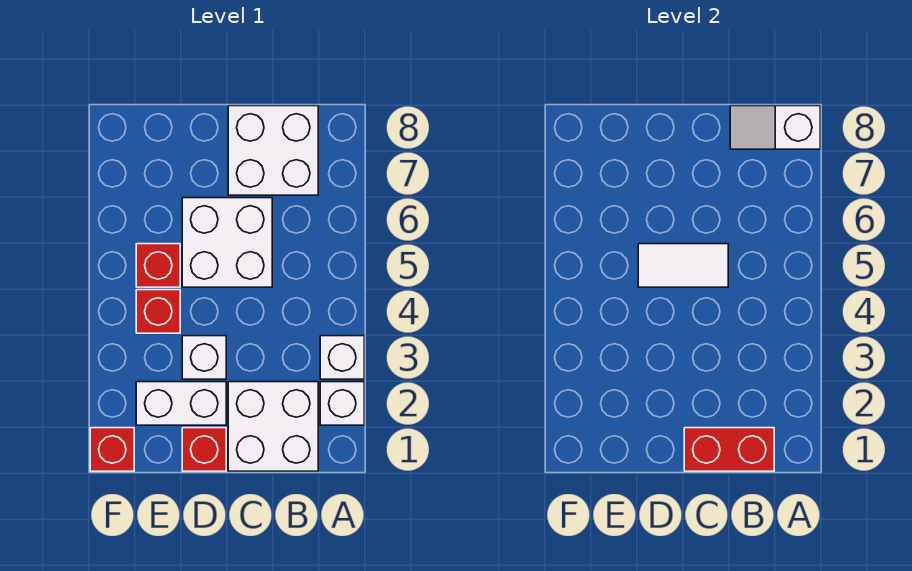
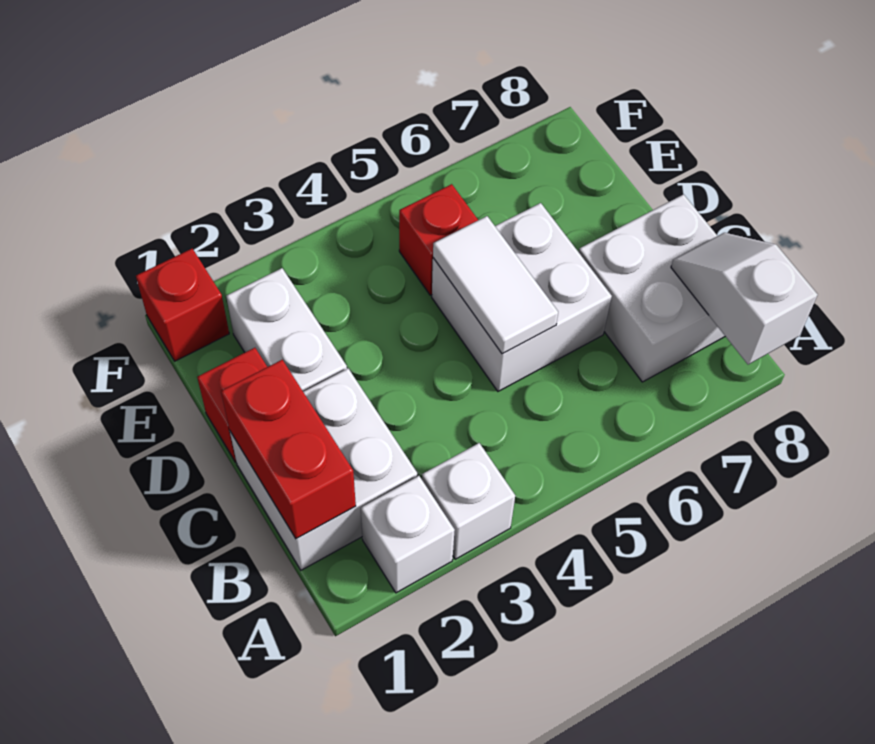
white brick D3 level 1 -> none
red brick E4 level 1 -> none

